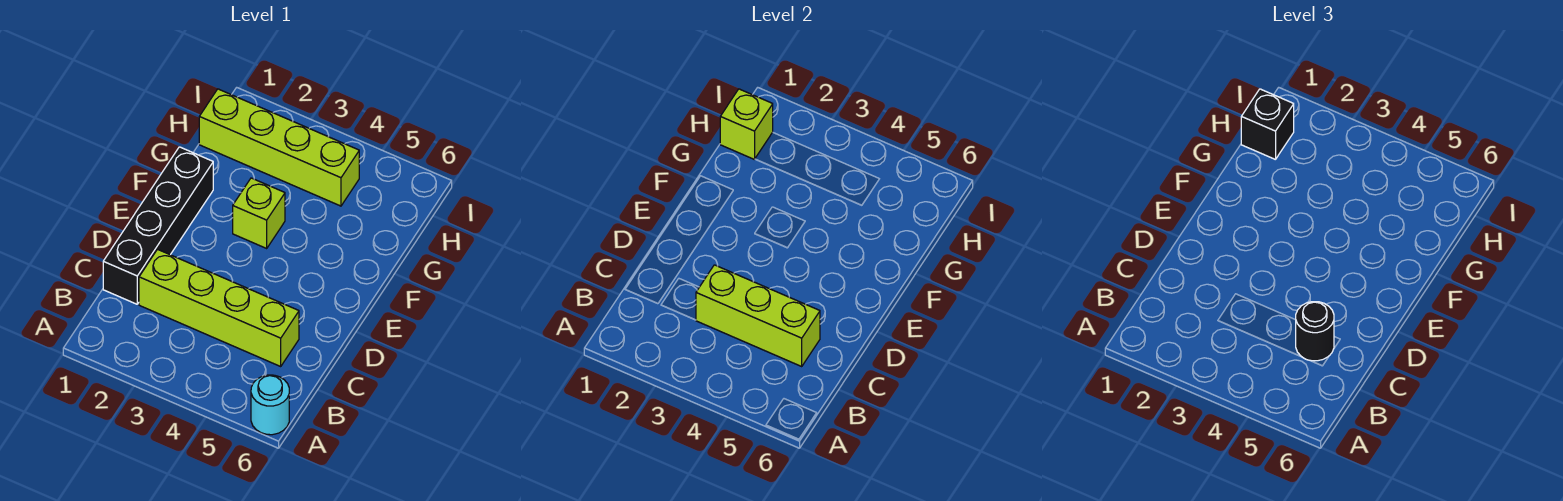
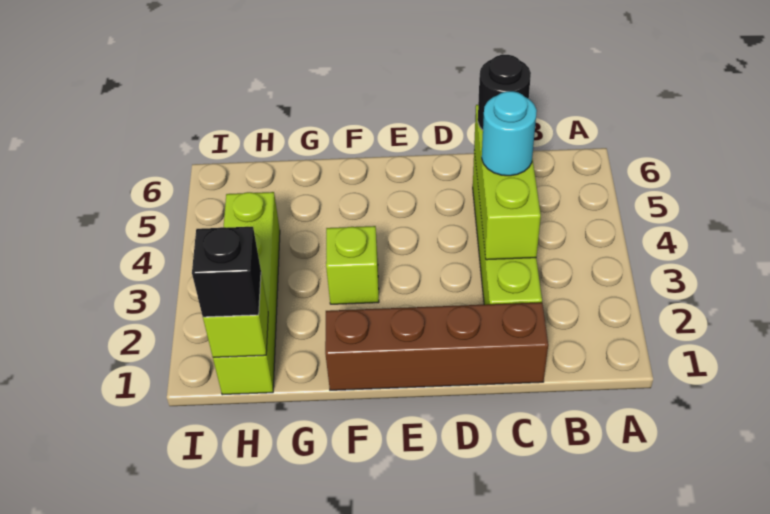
cyan round brick A6 level 1 -> cyan round brick C4 level 3
black brick C1:F1 level 1 -> brown brick C1:F1 level 1

